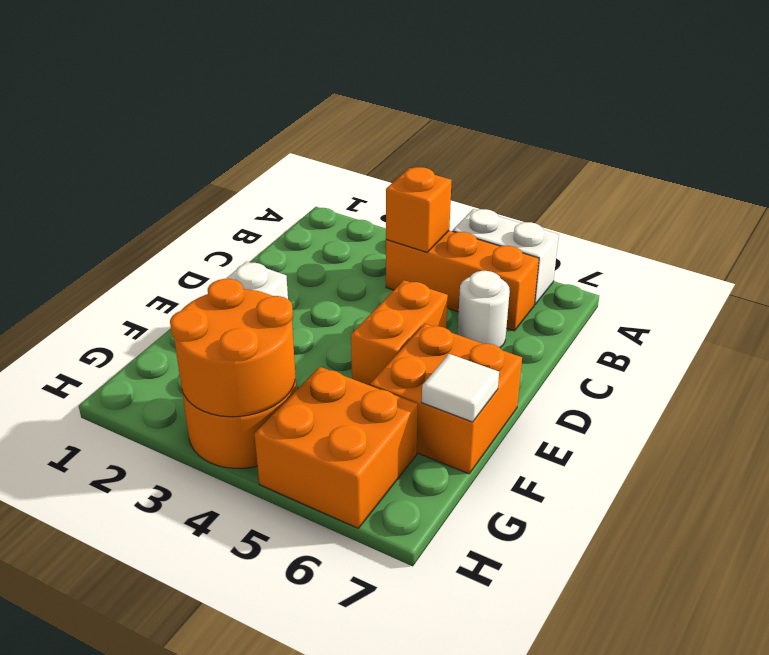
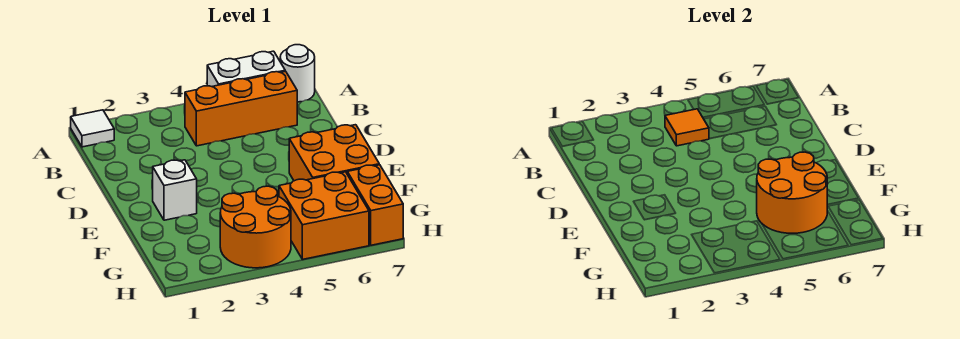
orange brick B4 level 2 -> orange tile B4 level 2
white round brick C6 level 1 -> white round brick A7 level 1
orange brick D5:E5 level 1 -> orange brick G7:H7 level 1
white tile F7 level 2 -> white tile A1 level 1
orange round brick G3:H4 level 2 -> orange round brick F5:G6 level 2

